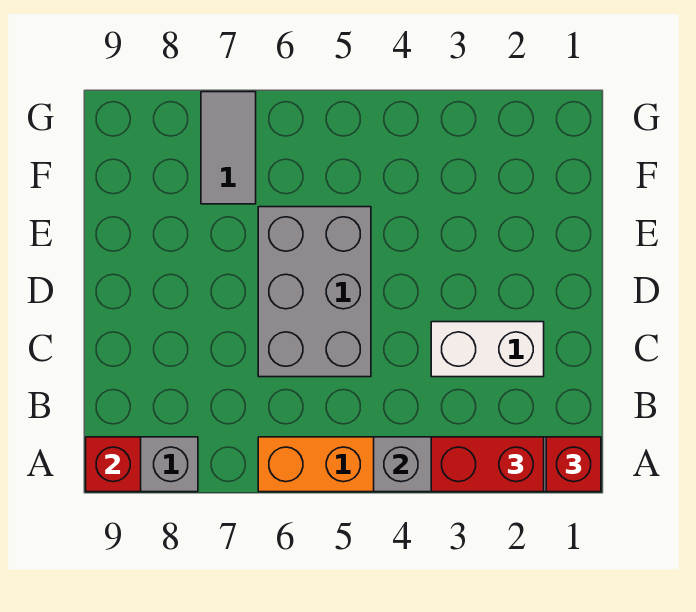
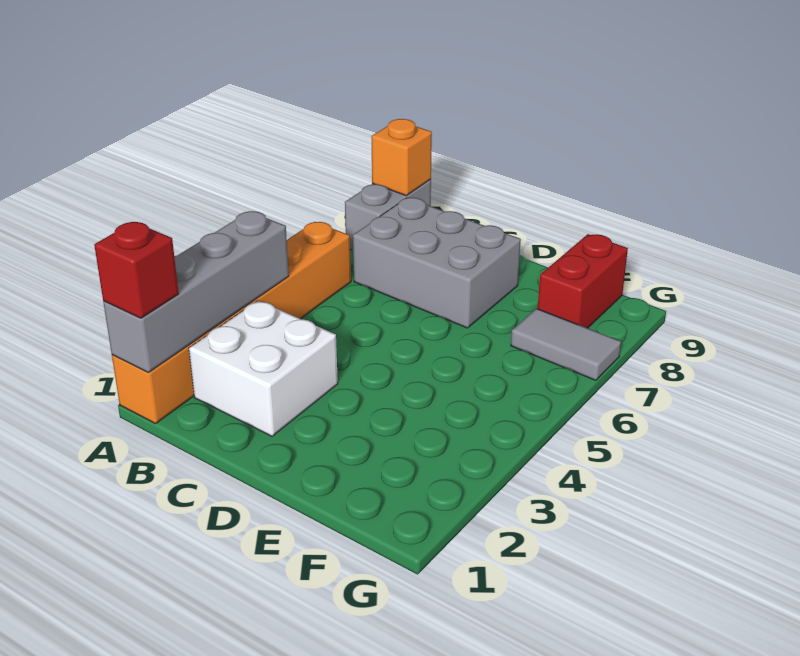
red brick A2:A3 level 3 -> red brick F8:F9 level 1
red brick A9 level 2 -> orange brick A9 level 2
white brick C2:C3 level 1 -> white brick B2:C3 level 1
grey brick C5:E6 level 1 -> grey brick B7:D8 level 1

